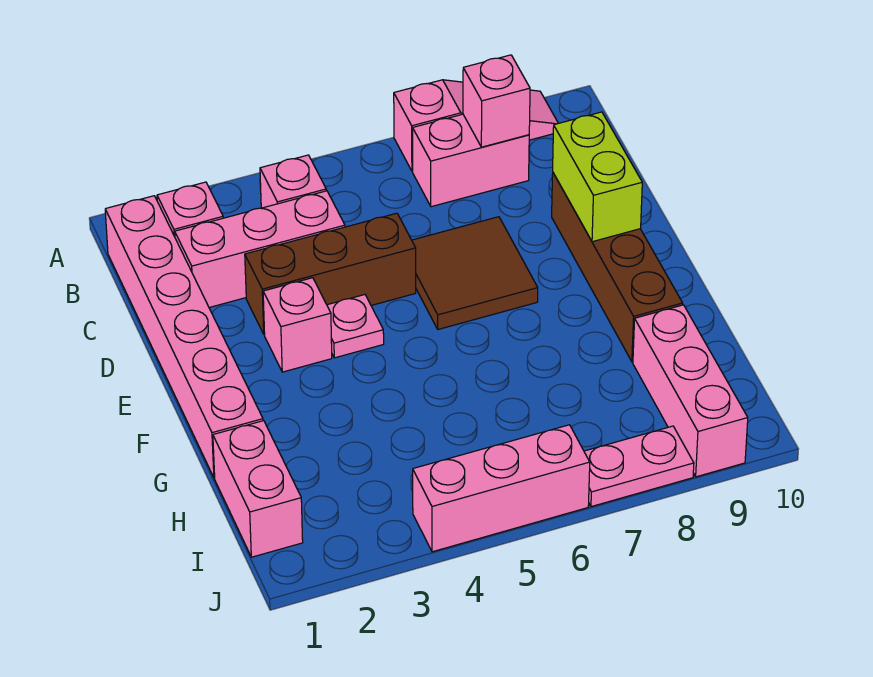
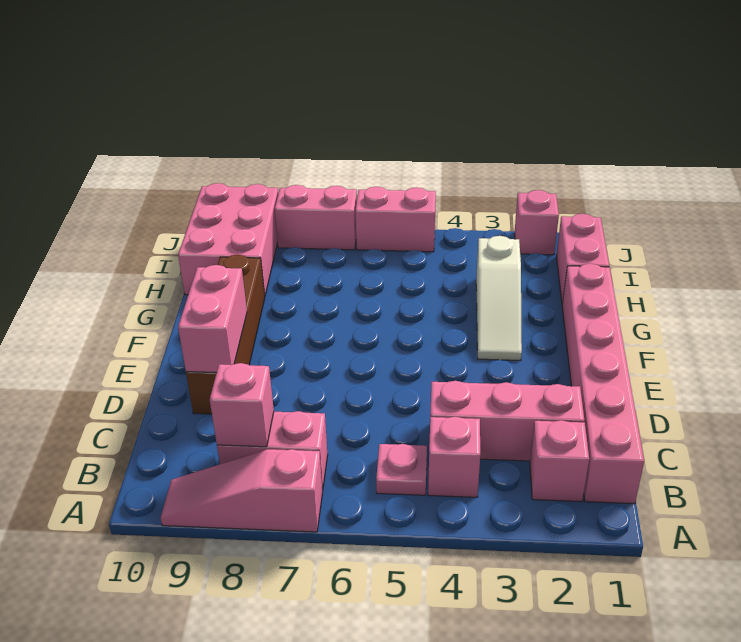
brown brick D3:D5 level 1 -> none
brown tile D6:E7 level 1 -> none
lime brick D9:E9 level 2 -> pink brick D9:E9 level 2
pink brick E3 level 1 -> pink brick J2 level 1
pink plate E4 level 1 -> pink plate B5 level 1
none -> white slope F3:H3 level 1 top H
pink brick H9:J9 level 1 -> pink brick H9:J10 level 1
pink brick J4:J6 level 1 -> pink brick J5:J6 level 1
pink plate J7:J8 level 1 -> pink brick J7:J8 level 1

